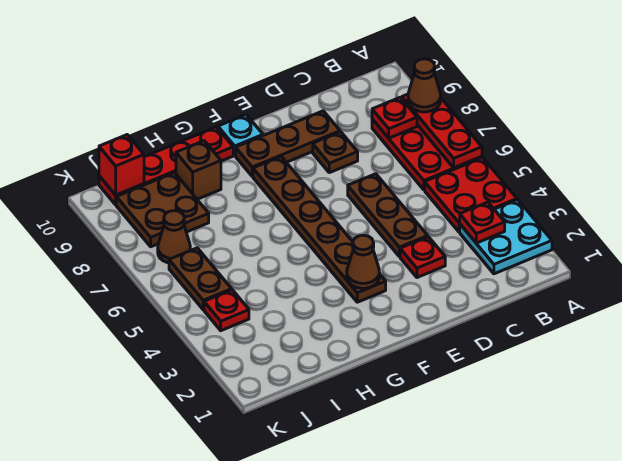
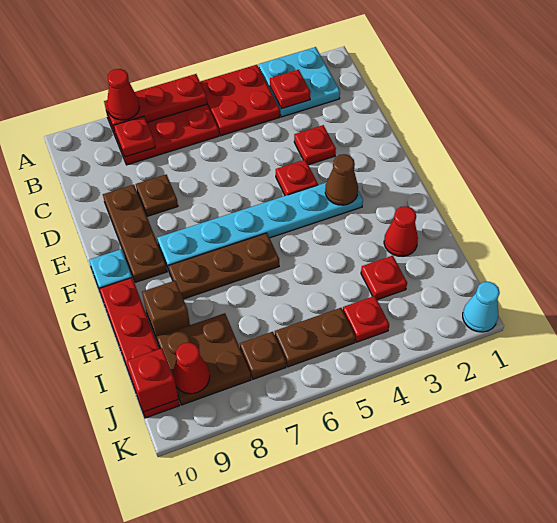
brown cone A8 level 3 -> red cone A8 level 3
brown plate D4:D6 level 1 -> brown plate G6:G8 level 1
none -> red plate E4 level 1
brown plate F3:F8 level 1 -> cyan plate F3:F8 level 1
none -> red cone H2 level 1
none -> red plate I3 level 1
brown cone J7 level 1 -> brown plate J7 level 1
none -> red cone J9 level 2
none -> cyan cone K1 level 1

